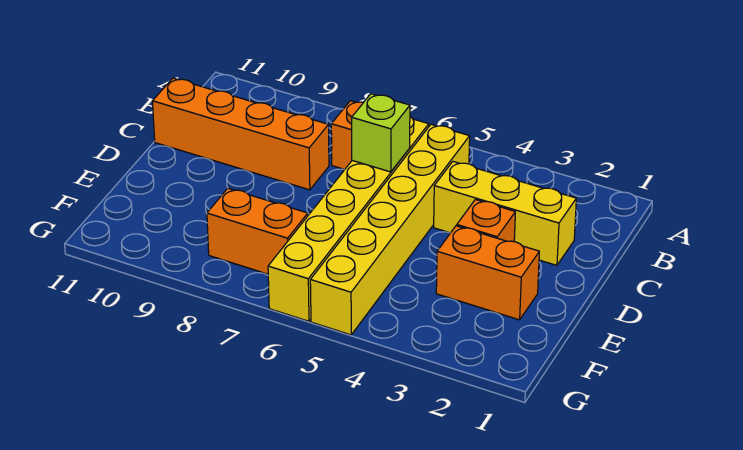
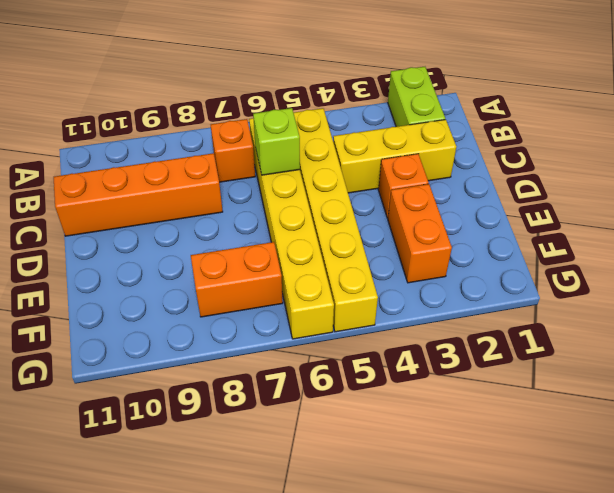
none -> lime brick A2:B2 level 1
orange brick E2:E3 level 1 -> orange brick E3:F3 level 1

